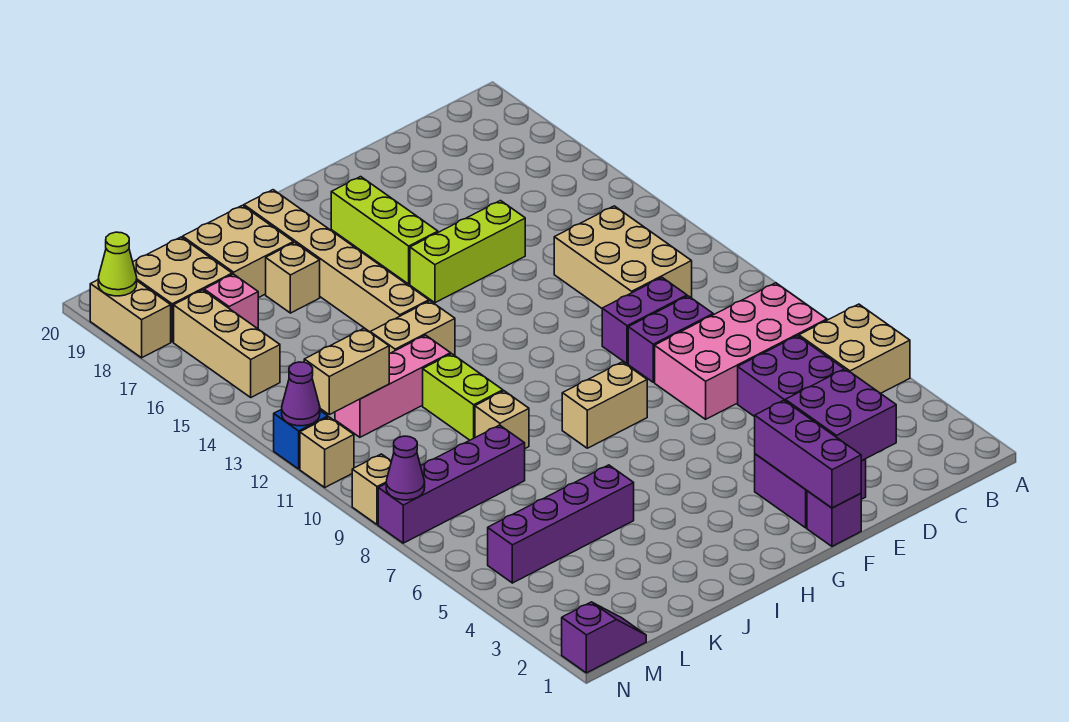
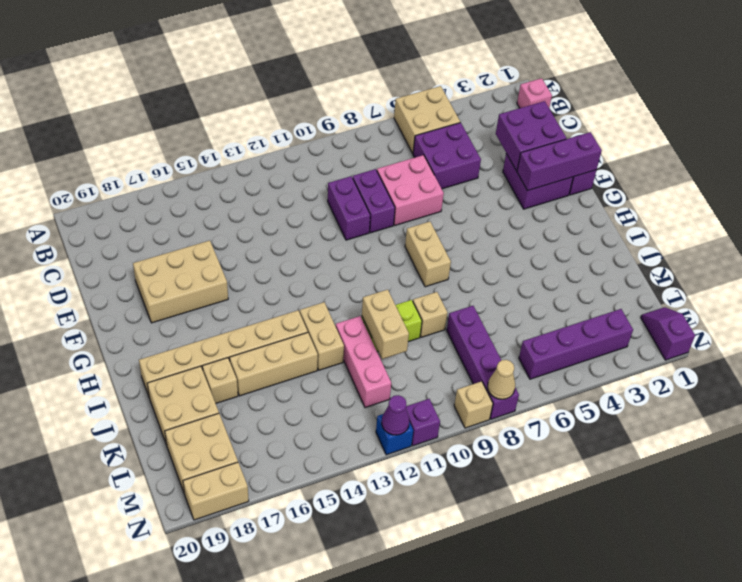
pink brick B7:E8 level 1 -> pink brick D7:E8 level 1
tan brick C11:D13 level 1 -> tan brick E16:F18 level 1
lime brick E15:G15 level 1 -> none
lime brick G16:G18 level 1 -> none
purple brick J5:M5 level 1 -> purple brick M3:M6 level 1
tan brick L12:M12 level 2 -> tan brick J11:K11 level 2
pink brick L17 level 1 -> pink brick B1 level 1
tan brick M15:M17 level 1 -> tan brick J14:J16 level 1
purple cone N8 level 2 -> tan cone N8 level 2
tan brick N11 level 1 -> purple brick N11 level 1
lime cone N19 level 2 -> none

